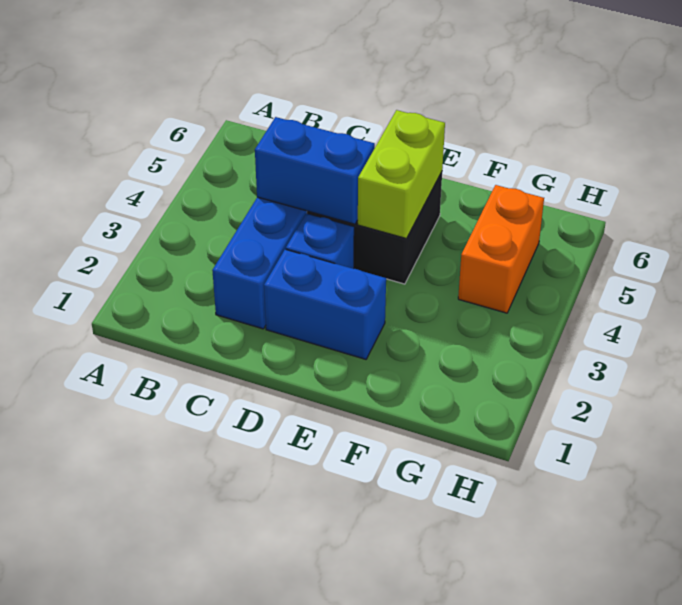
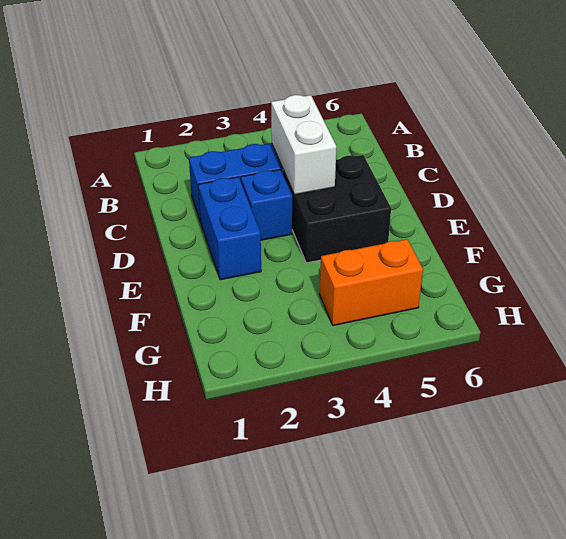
blue brick C4:D4 level 2 -> white brick C4:D4 level 2
lime brick E4:E5 level 2 -> none

